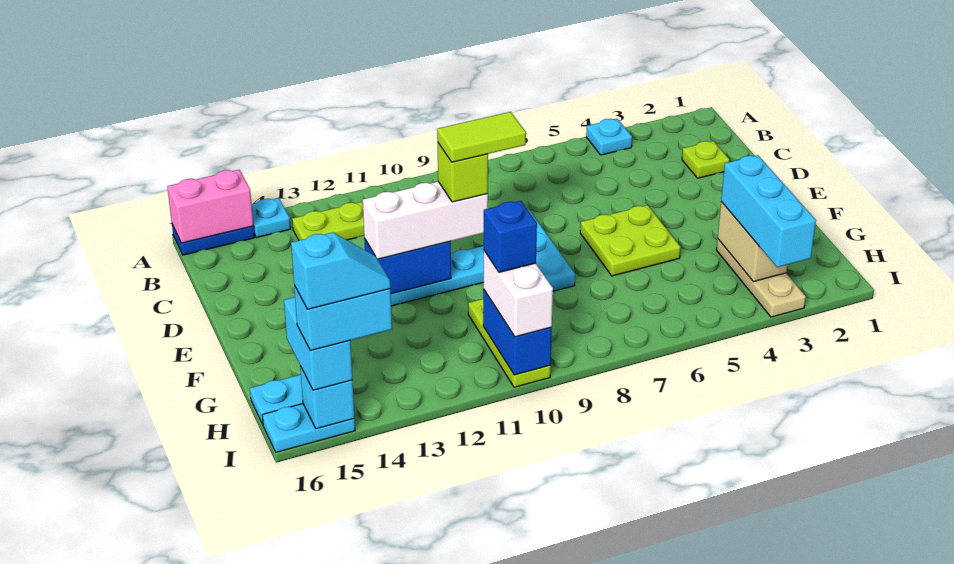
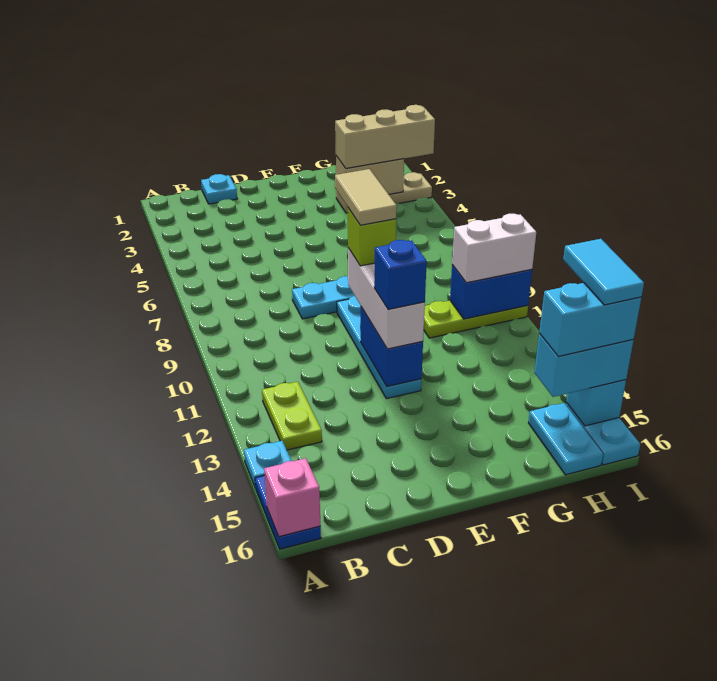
cyan plate A4 level 1 -> cyan plate C1 level 1
pink brick A15:A16 level 2 -> pink brick A16 level 2
lime plate C2 level 1 -> none
lime plate E5:F6 level 1 -> none
lime tile E9:E10 level 5 -> tan tile E9:E10 level 5
cyan brick G3:I3 level 3 -> tan brick G3:I3 level 3
blue brick H10 level 4 -> blue brick E12 level 4
cyan brick I14:I15 level 4 -> cyan brick H15:I15 level 4
cyan slope I14:I15 level 5 top 15 -> cyan tile I14:I15 level 5

